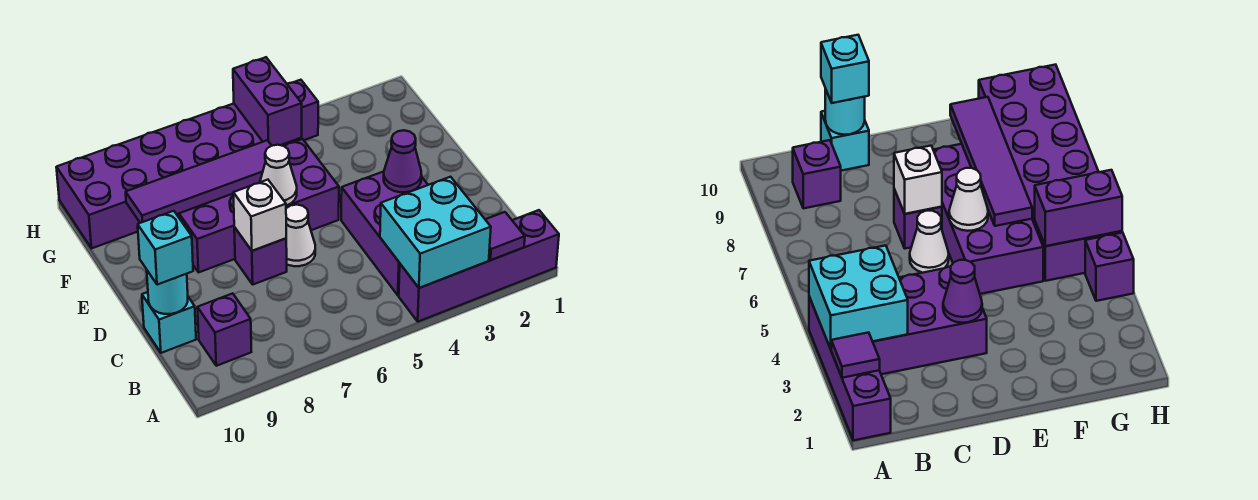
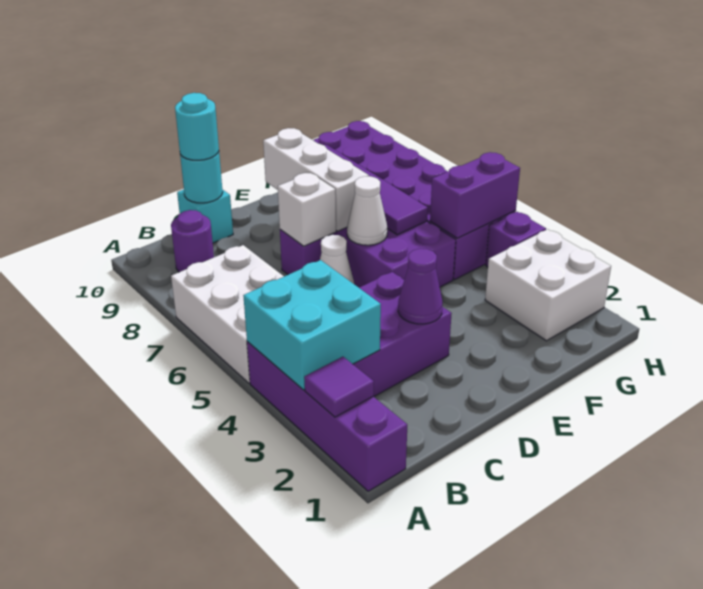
none -> white brick A5:B7 level 1
purple brick B9 level 1 -> purple round brick B9 level 1
cyan brick C10 level 3 -> cyan round brick C10 level 3
none -> white brick E7:E9 level 2
none -> white brick G2:H3 level 1

